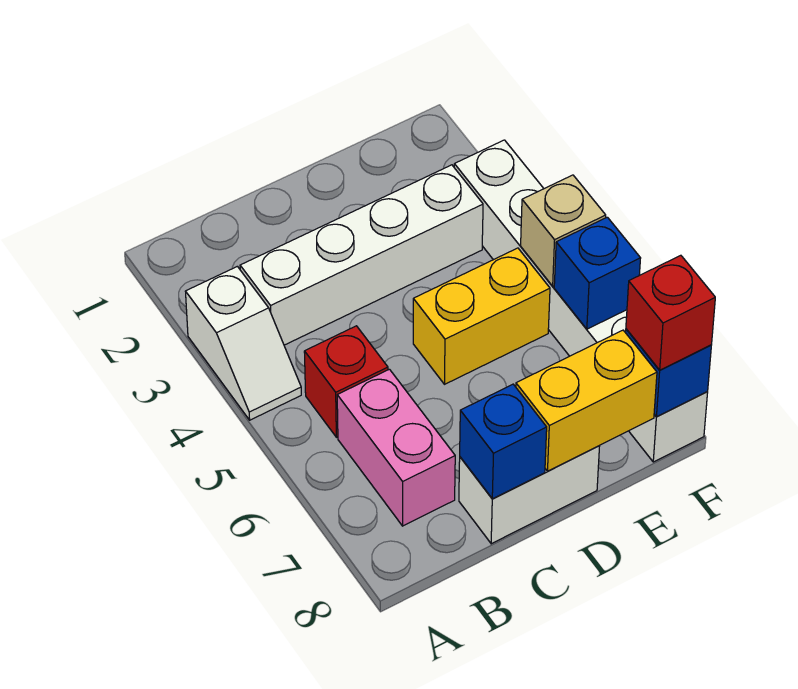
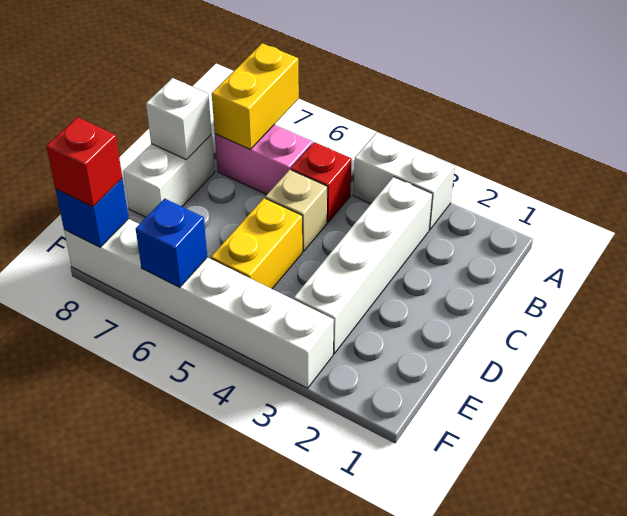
white slope A3:A4 level 1 top 3 -> white brick A3:A4 level 1
blue brick C8 level 2 -> white brick C8 level 2
yellow brick D8:E8 level 2 -> yellow brick A7:B7 level 2
tan brick F5 level 2 -> tan brick C5 level 1

